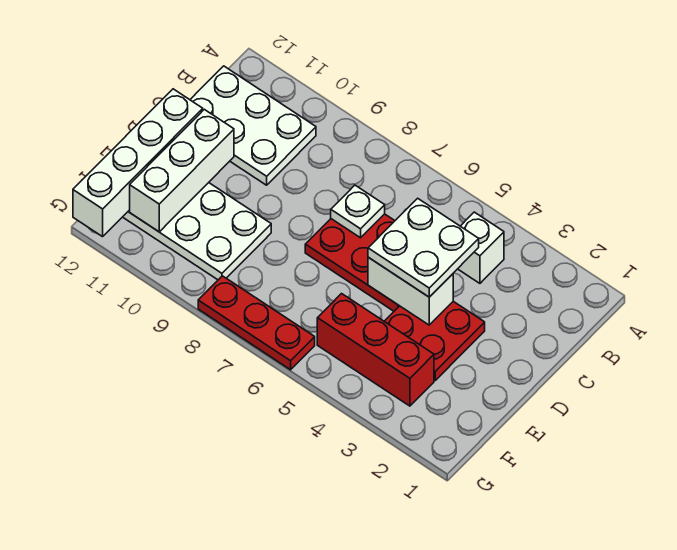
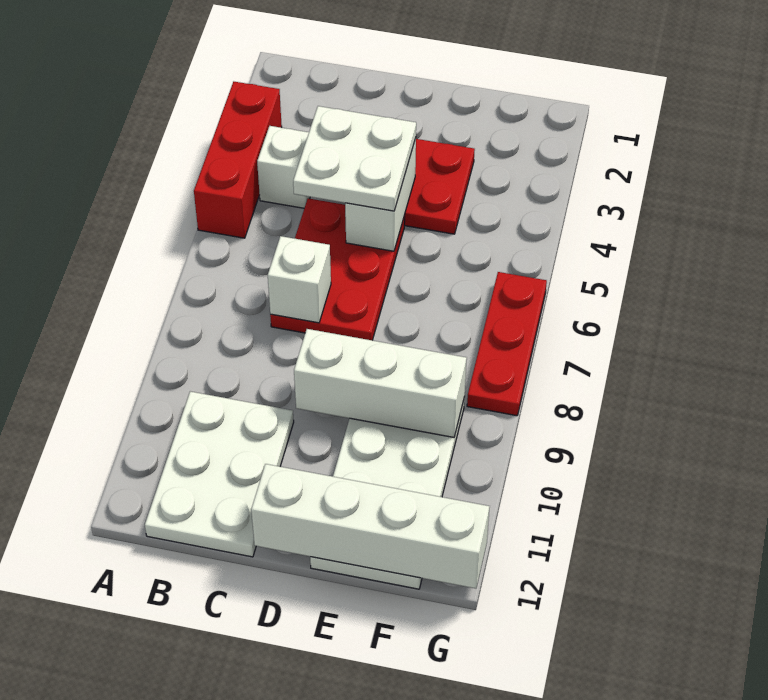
white plate C7 level 2 -> white brick C7 level 2
white brick D11:F11 level 2 -> white brick D9:F9 level 2
red brick F3:F5 level 1 -> red brick A3:A5 level 1

